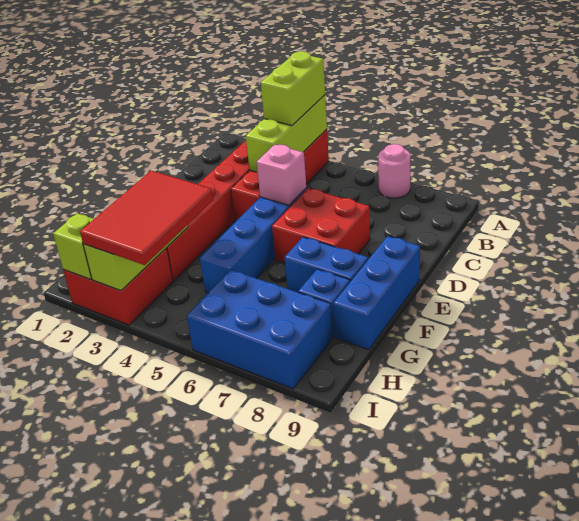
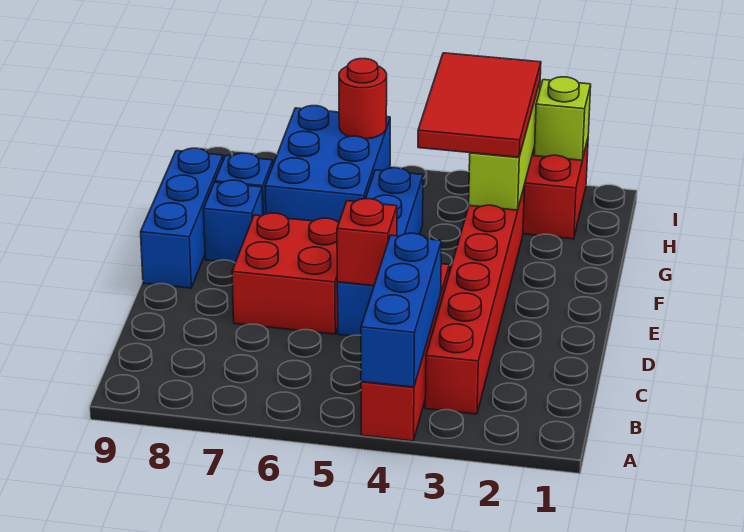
lime brick A4:C4 level 2 -> blue brick A4:C4 level 2
lime brick A4:B4 level 3 -> none
pink round brick A7 level 1 -> none
pink brick D5 level 2 -> red brick D5 level 2
blue brick F7:F8 level 1 -> blue brick F8 level 1
blue brick H6:I8 level 1 -> blue brick G6:I7 level 1
none -> red round brick I6 level 2

